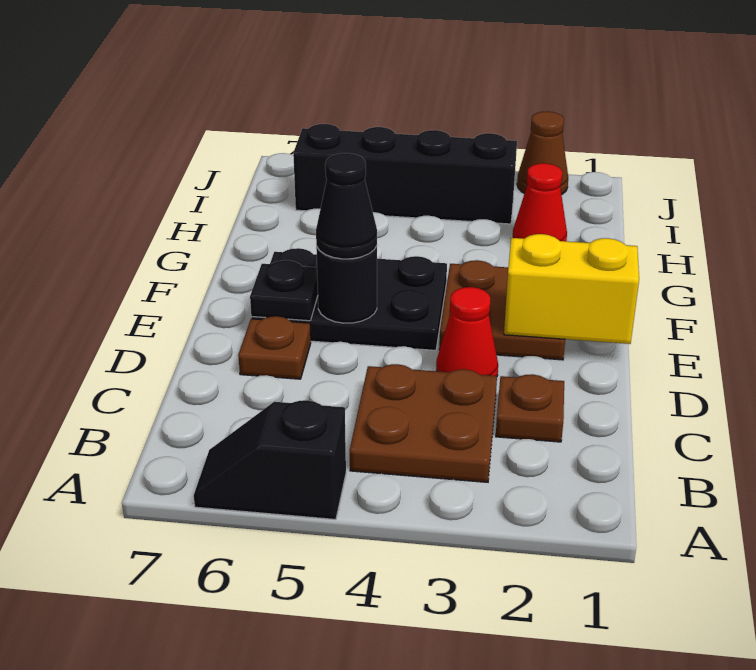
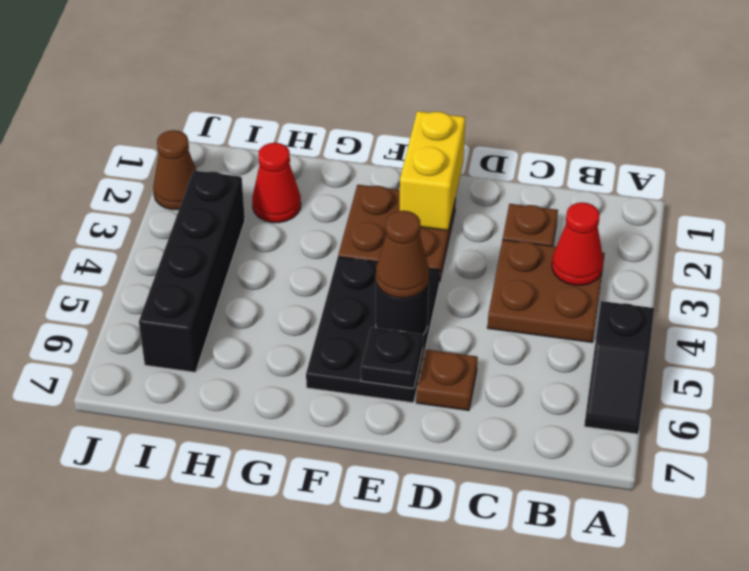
red cone D3 level 1 -> red cone B3 level 2
black cone E5 level 3 -> brown cone E5 level 3

